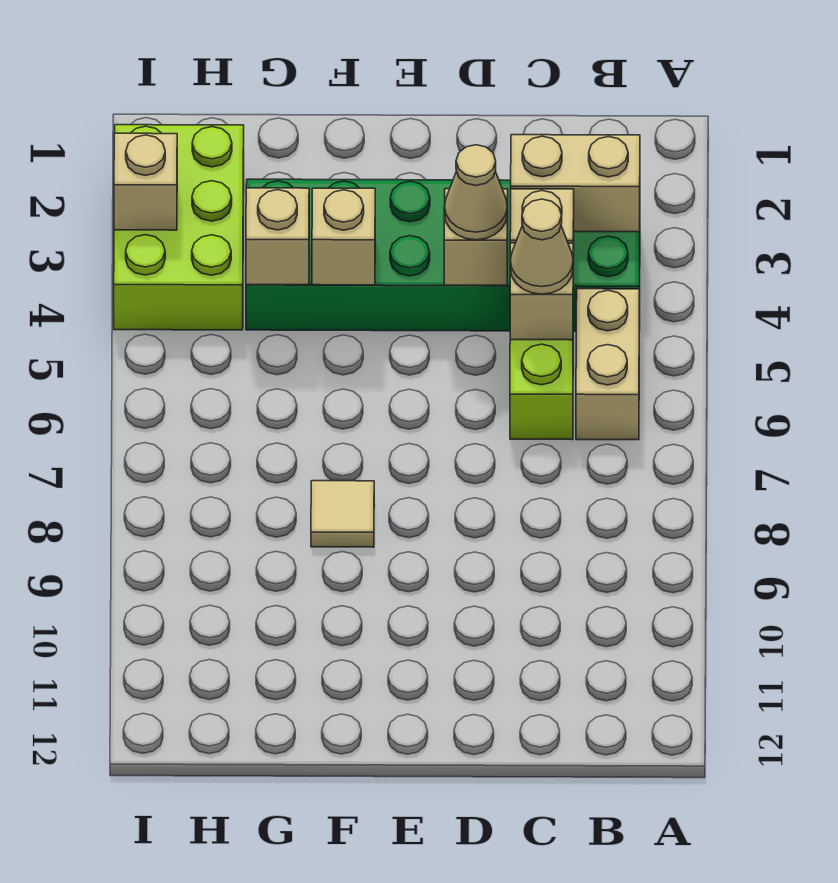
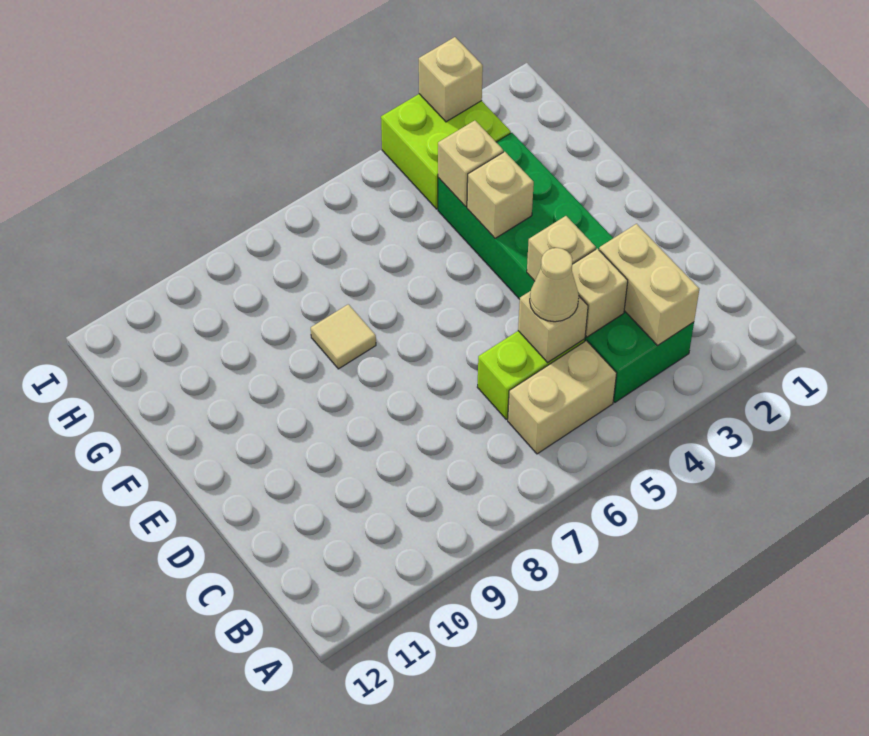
tan cone D4 level 3 -> none
lime brick H2:I4 level 1 -> lime brick H3:I4 level 1

